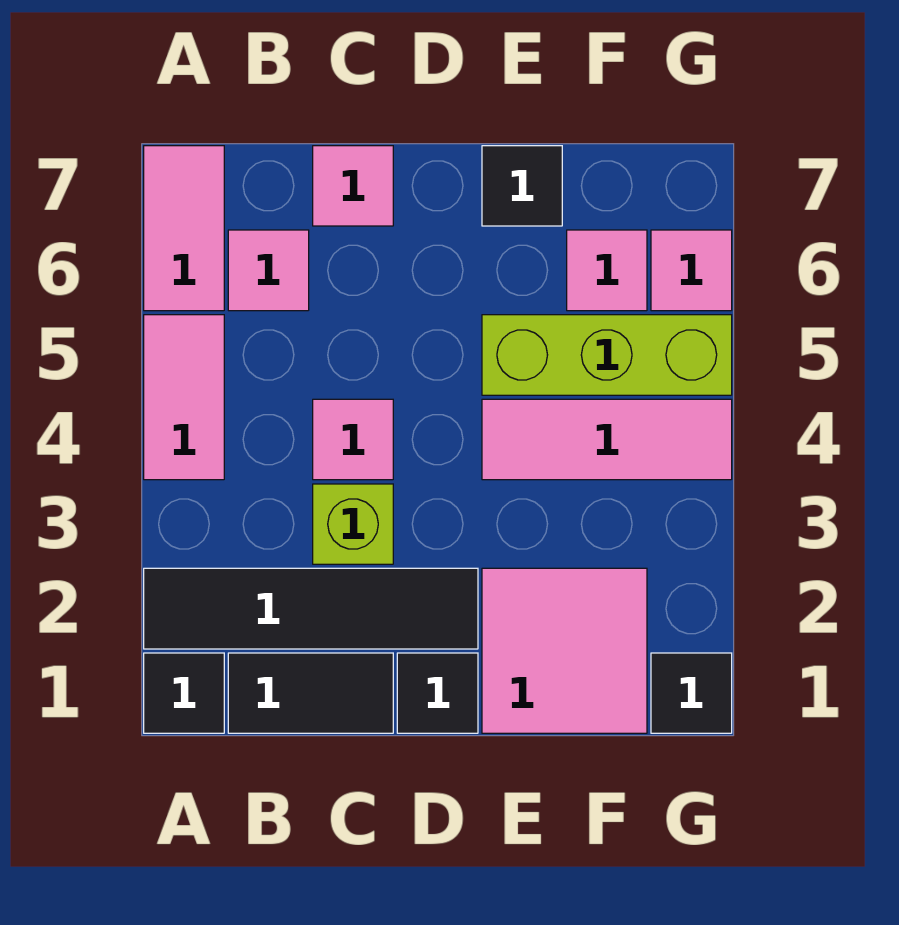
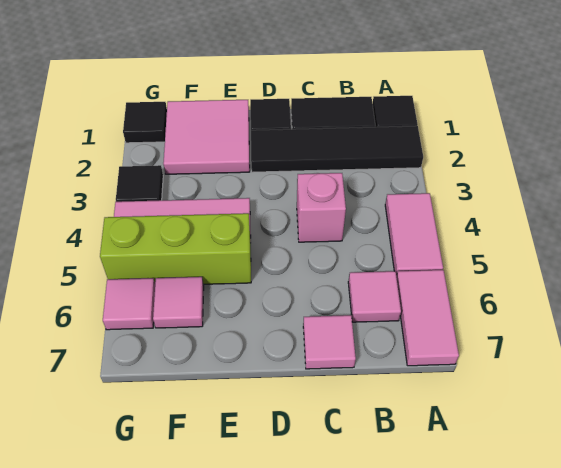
lime brick C3 level 1 -> none
pink tile C4 level 1 -> pink brick C4 level 1
black tile E7 level 1 -> black tile G3 level 1

